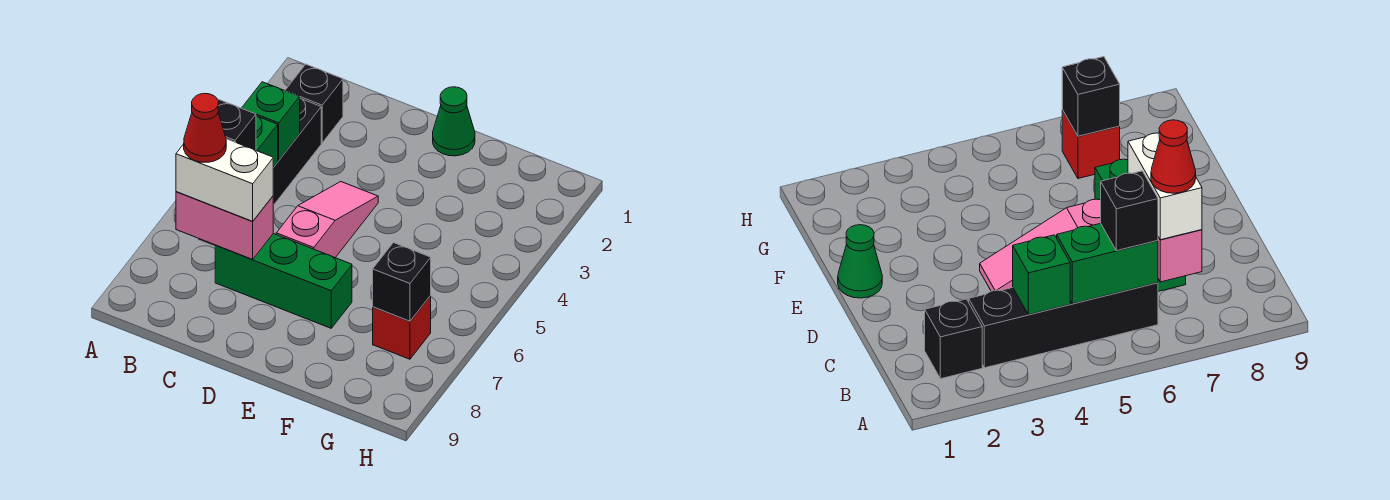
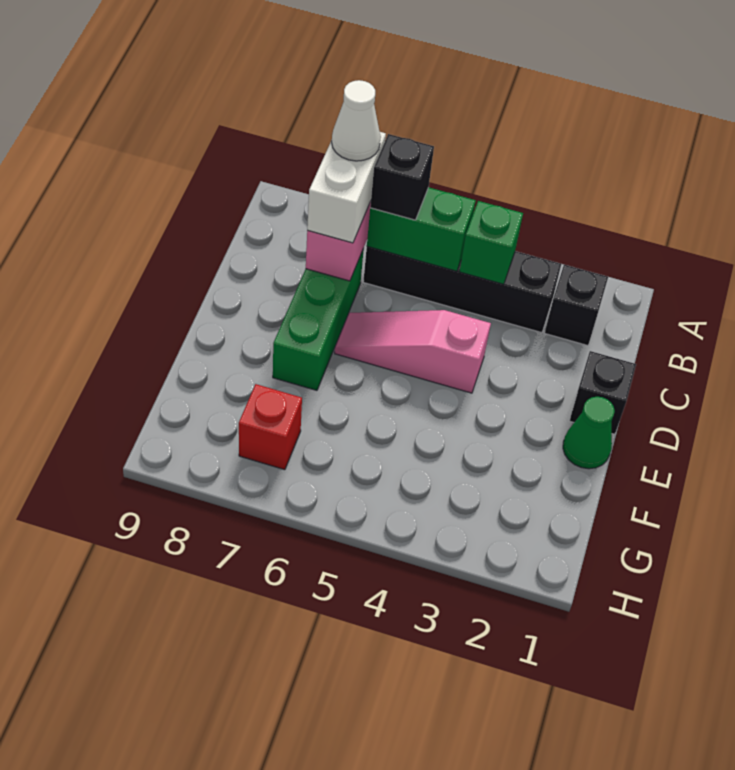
red cone B7 level 4 -> white cone B7 level 4
pink slope D4:D6 level 1 top 6 -> pink slope D4:D6 level 1 top 4
black brick G7 level 2 -> black brick D1 level 1

